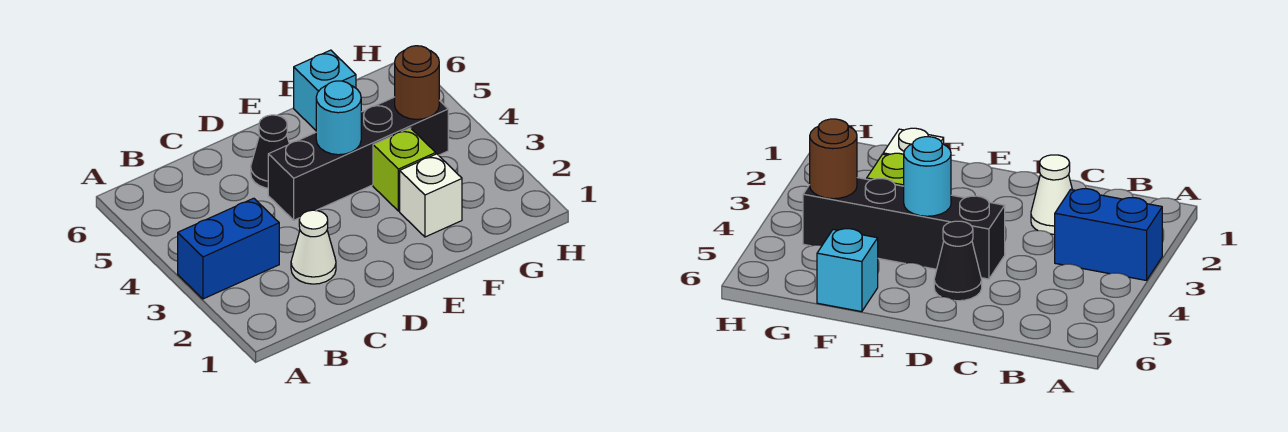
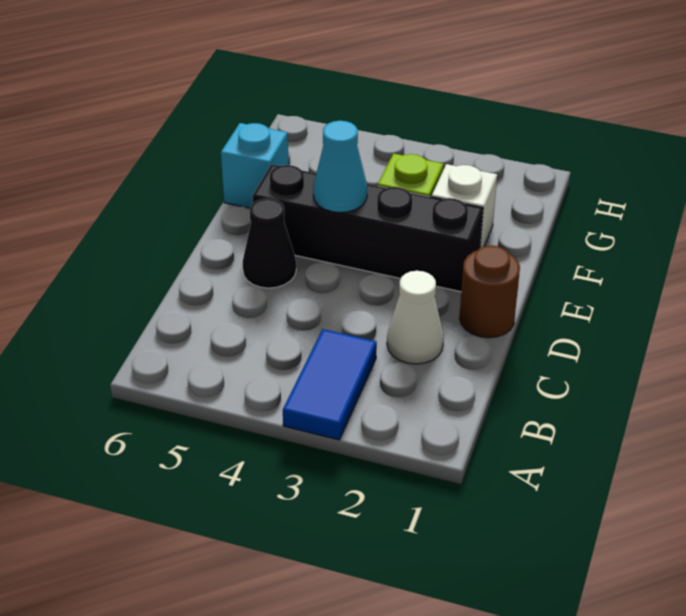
blue brick A3:B3 level 1 -> blue tile A3:B3 level 1
black brick D4:G4 level 1 -> black brick E2:E5 level 1
cyan round brick E4 level 2 -> cyan cone E4 level 2
brown round brick G4 level 2 -> brown round brick D1 level 1

